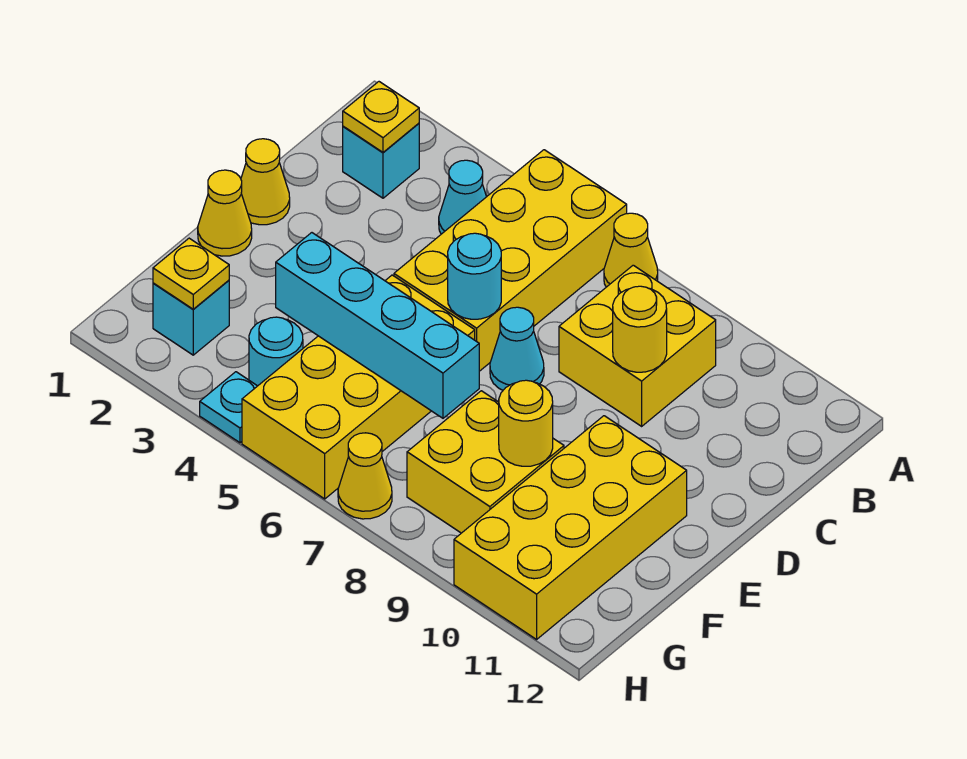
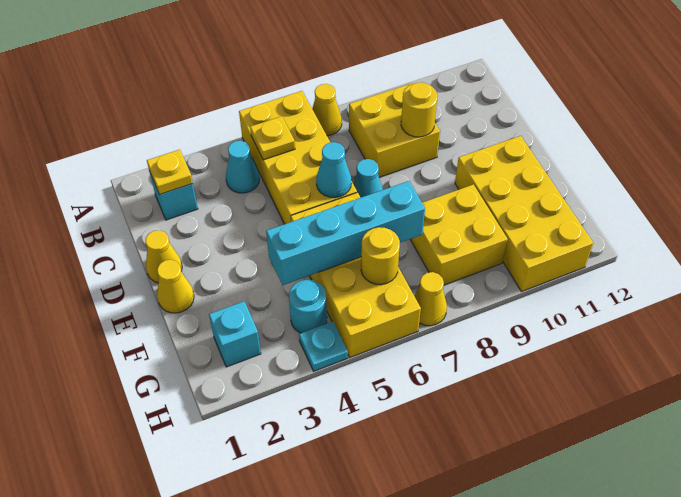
cyan round brick D6 level 2 -> cyan cone D6 level 2
yellow round brick F9 level 2 -> yellow round brick G6 level 2
yellow plate G2 level 2 -> yellow plate B5 level 2

